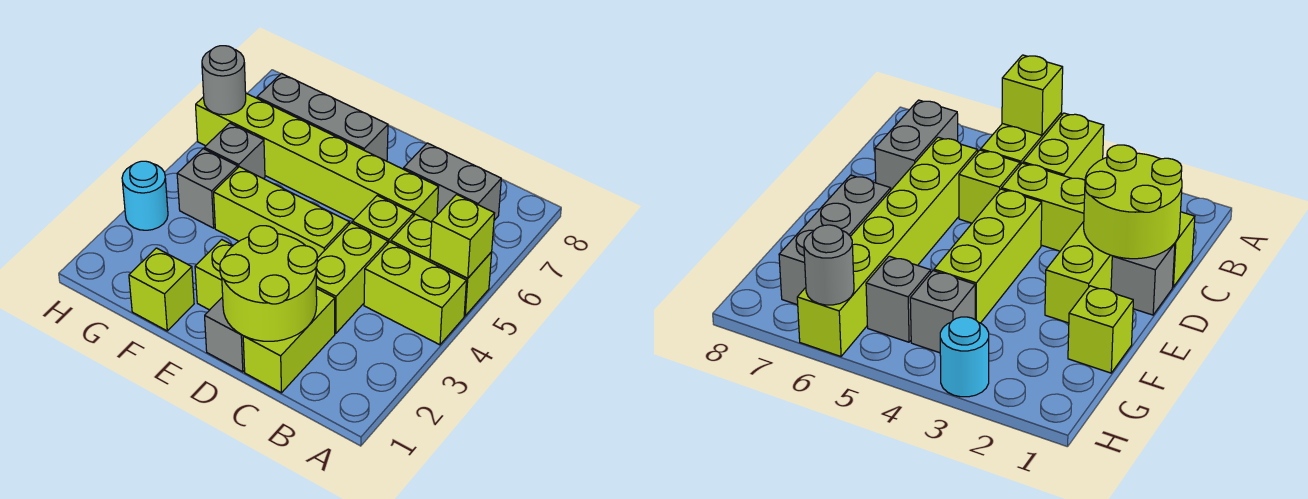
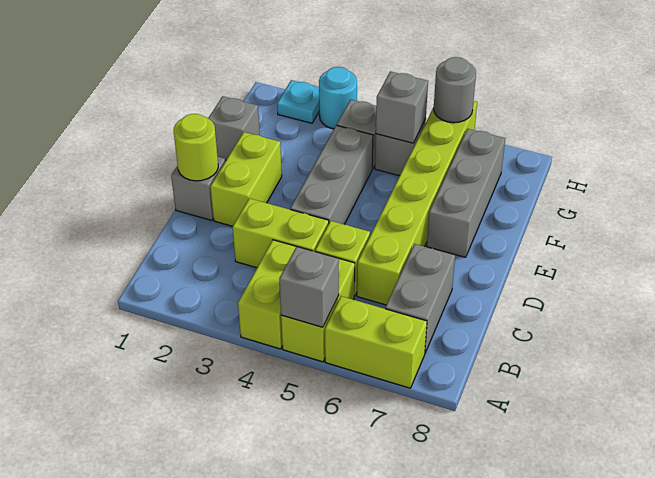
lime brick A5 level 2 -> grey brick A5 level 2
lime brick C1:C2 level 1 -> lime brick A6:A7 level 1
lime round brick C1:D2 level 2 -> lime round brick D1 level 2
lime brick D4:F4 level 1 -> grey brick D4:F4 level 1
lime brick F1 level 1 -> grey brick F1 level 1
none -> grey brick G5 level 2
none -> cyan plate H2 level 1

